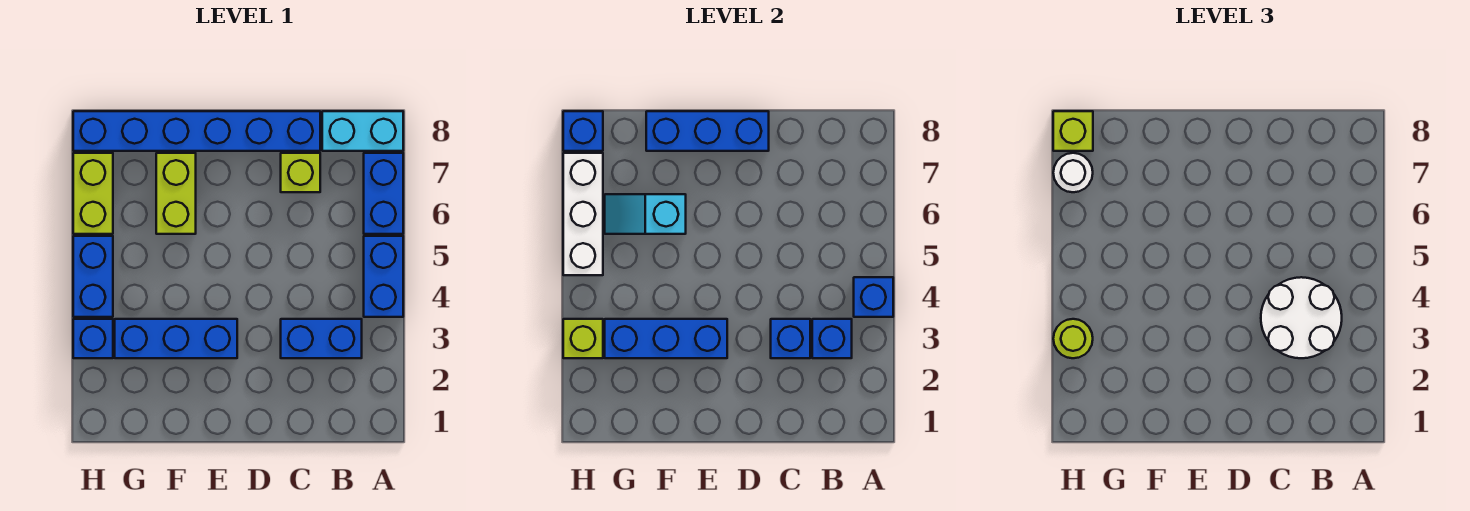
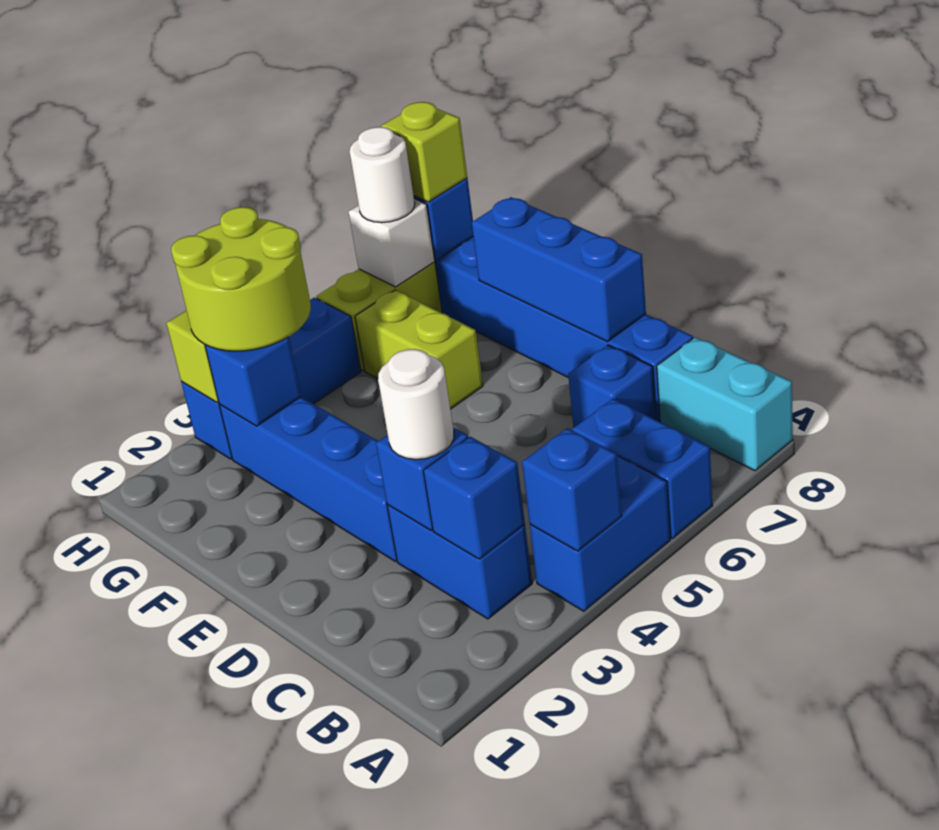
blue brick A6:A7 level 1 -> blue brick A6:B6 level 1
white round brick B3:C4 level 3 -> white round brick C3 level 3
lime brick C7 level 1 -> blue brick C7 level 1
blue brick E3:G3 level 1 -> blue brick D3:G3 level 1
blue brick E3:G3 level 2 -> blue brick G3 level 2
lime brick F6:F7 level 1 -> lime brick F6:G6 level 1
cyan slope F6:G6 level 2 top F -> none
lime round brick H3 level 3 -> lime round brick G3:H4 level 3
white brick H5:H7 level 2 -> white brick H7 level 2

